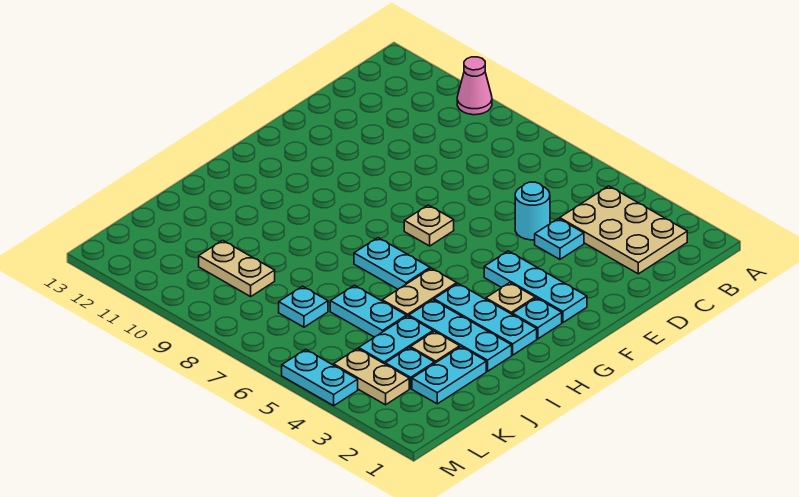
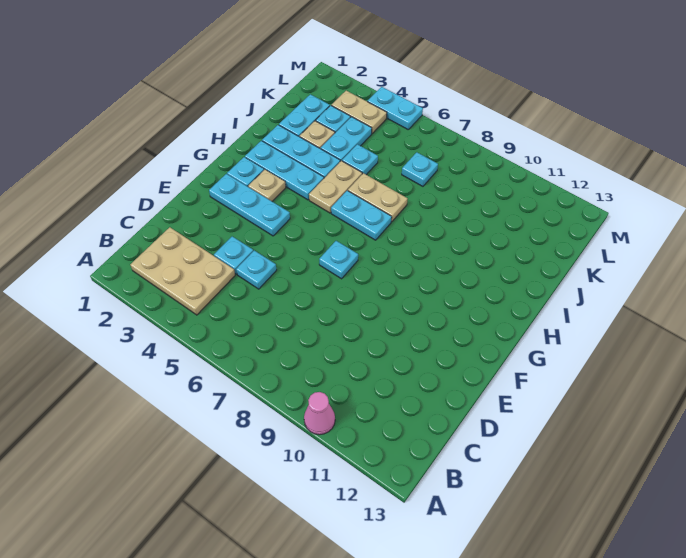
cyan round brick D5 level 1 -> cyan plate D5 level 1
tan plate F7 level 1 -> cyan plate F7 level 1
cyan plate J5:J6 level 1 -> cyan plate J5 level 1
tan plate K9:K10 level 1 -> tan plate I6:I7 level 1

